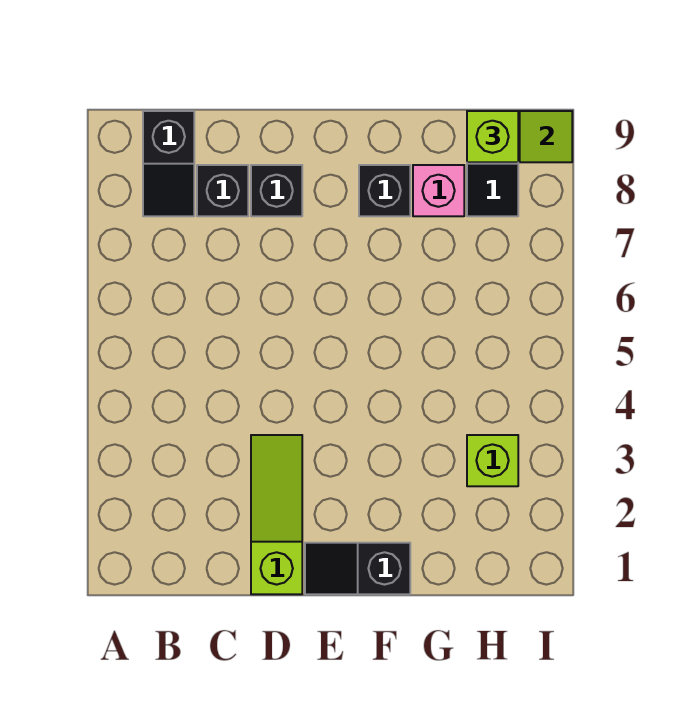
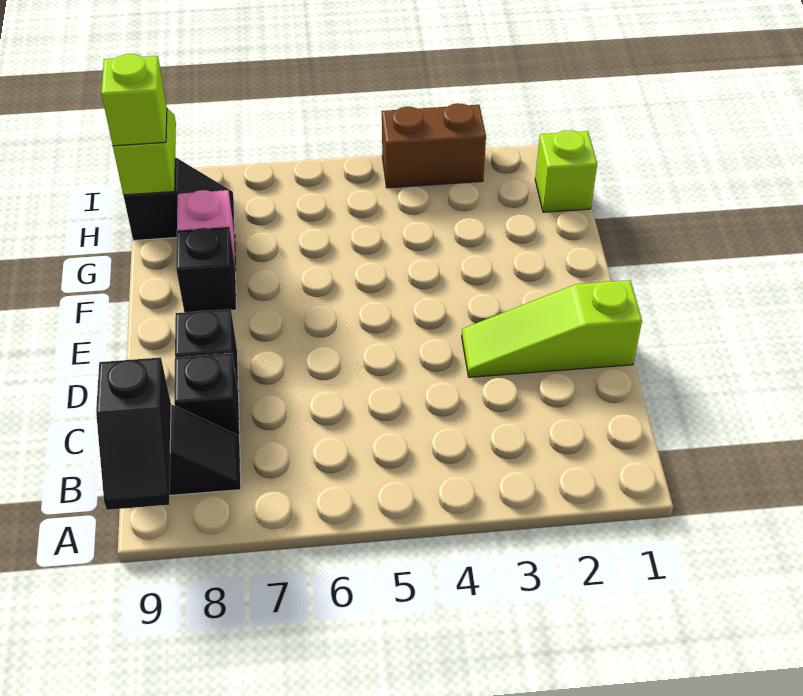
black slope E1:F1 level 1 top F -> black slope A9:B9 level 2 top B
lime brick H3 level 1 -> lime brick H1 level 1
none -> brown brick I3:I4 level 1

